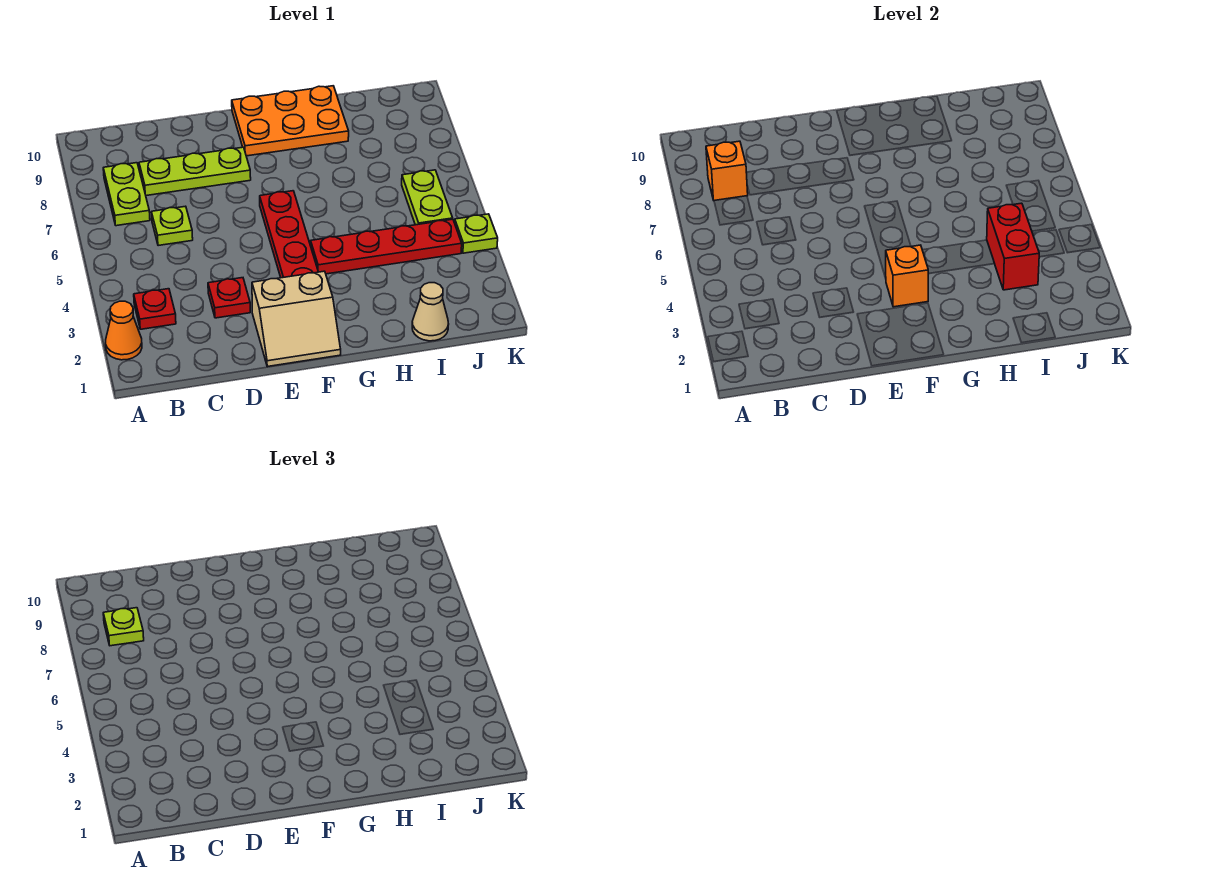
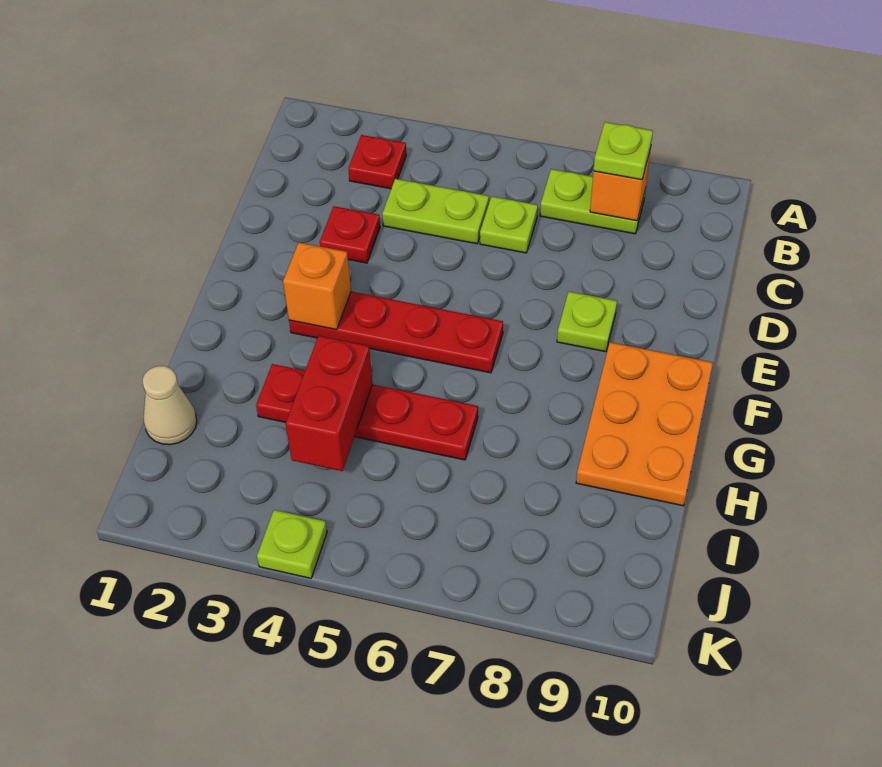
orange cone A2 level 1 -> none
lime plate C8:E8 level 1 -> lime plate E8 level 1
tan slope E1:F2 level 1 top 2 -> none
red plate G4:J4 level 1 -> red plate H3:H6 level 1
red brick I3:I4 level 2 -> red brick H4:I4 level 2
lime plate J5:J6 level 1 -> lime plate C4:C5 level 1

